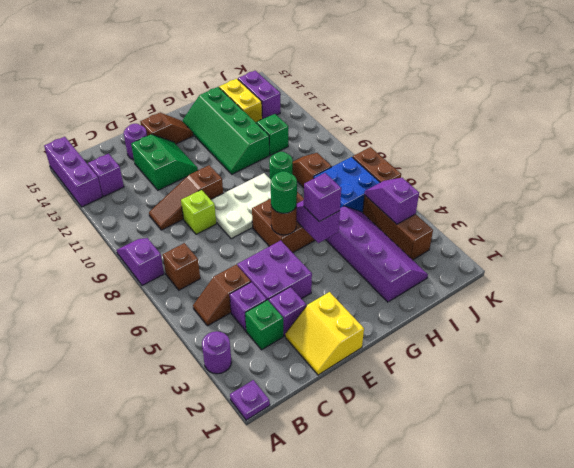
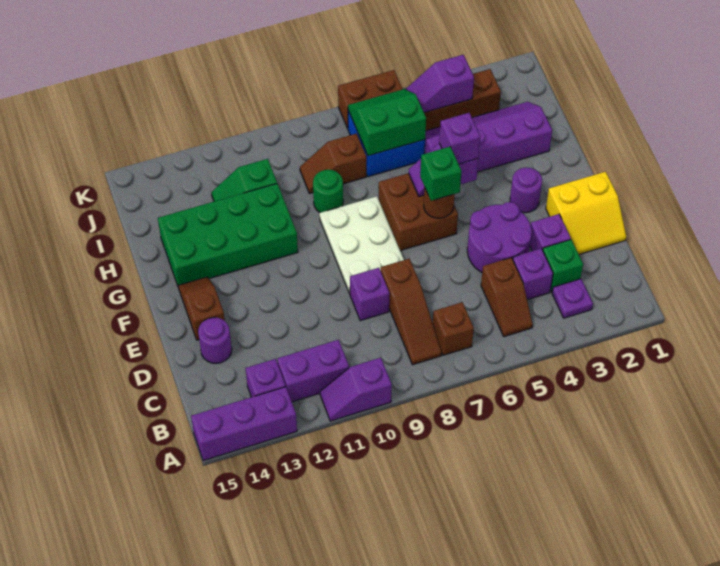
purple plate A1 level 1 -> purple plate B3 level 1
purple round brick A3 level 1 -> purple round brick F3 level 1
purple slope A8:A9 level 1 top 8 -> purple slope A10:A11 level 1 top 10
brown slope C10:E10 level 1 top E -> brown slope B8:D8 level 1 top D
purple brick D4:E5 level 1 -> purple round brick D4:E5 level 1
lime brick D9 level 1 -> purple brick D9 level 1
green slope D12:E13 level 1 top D -> green slope I6:J7 level 2 top I
green round brick F6 level 3 -> green brick F6 level 3
green slope G11:H14 level 1 top H -> green brick G11:H14 level 1
yellow brick I13:I14 level 1 -> none
purple brick J13:J14 level 1 -> purple brick B11:B12 level 1

